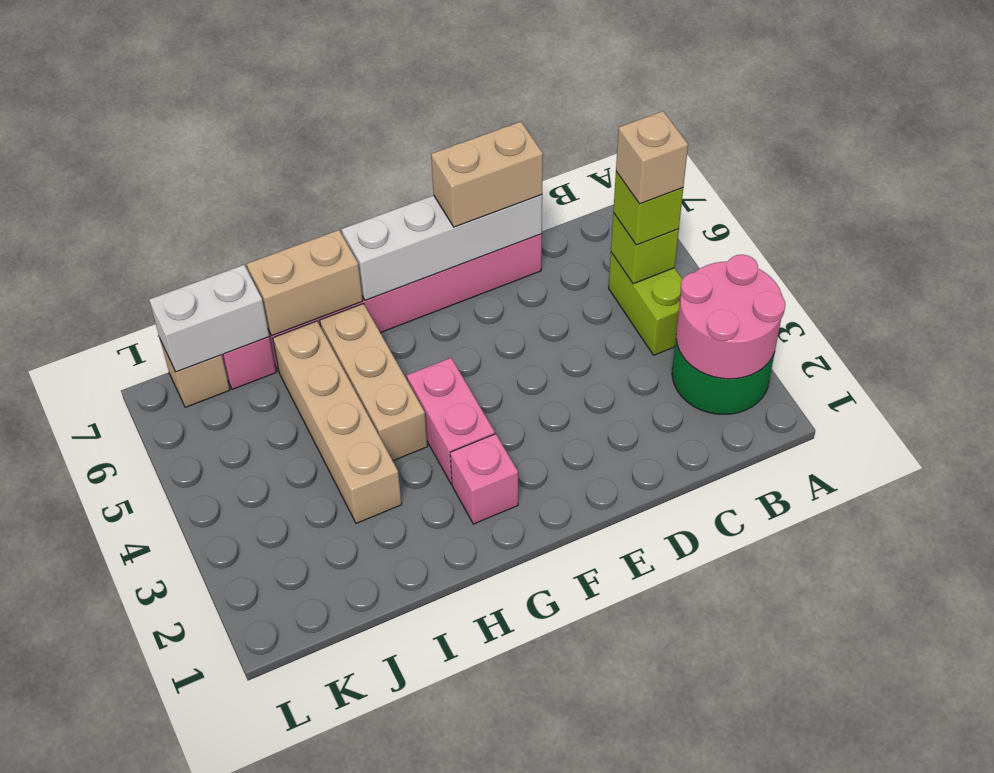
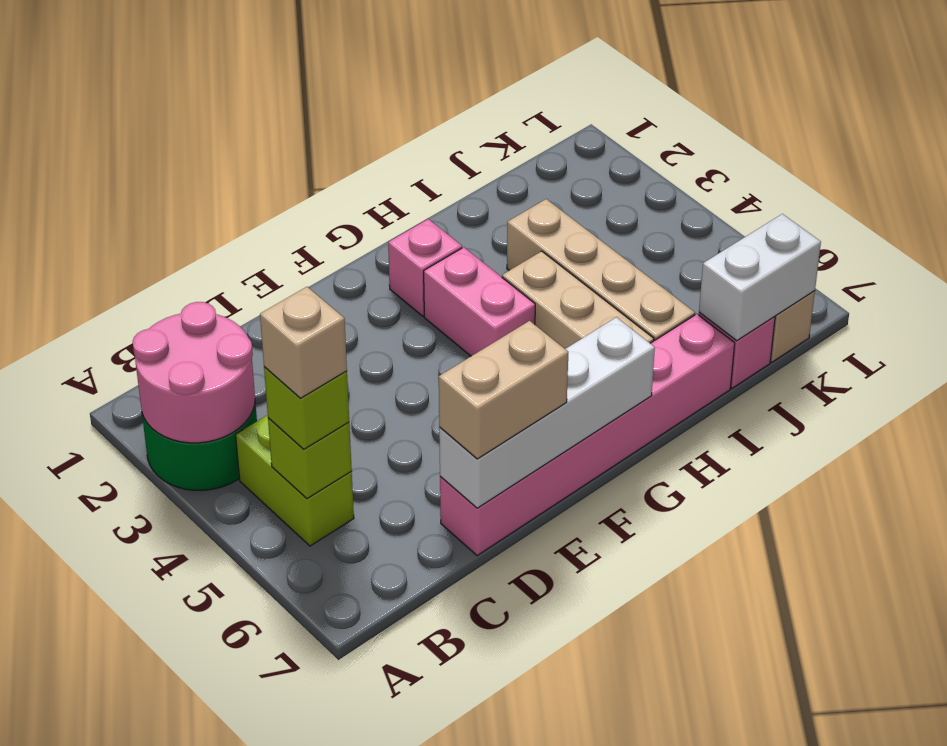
tan brick H7:I7 level 2 -> none

